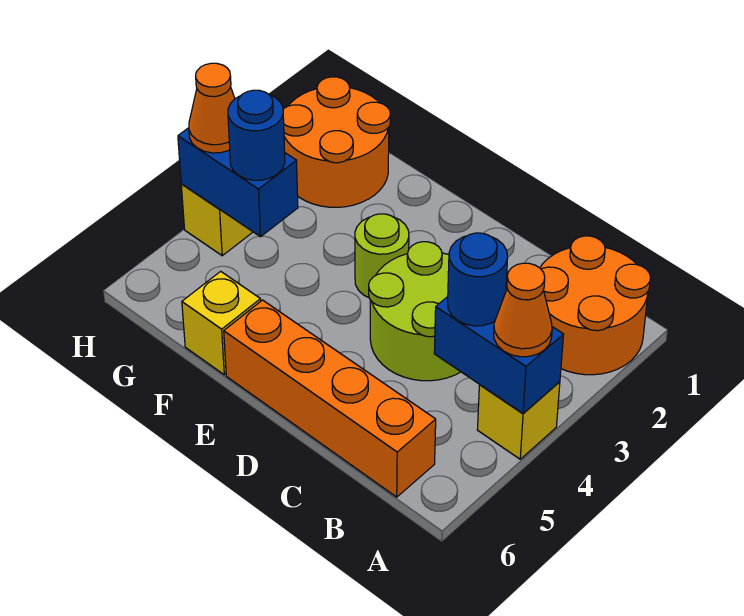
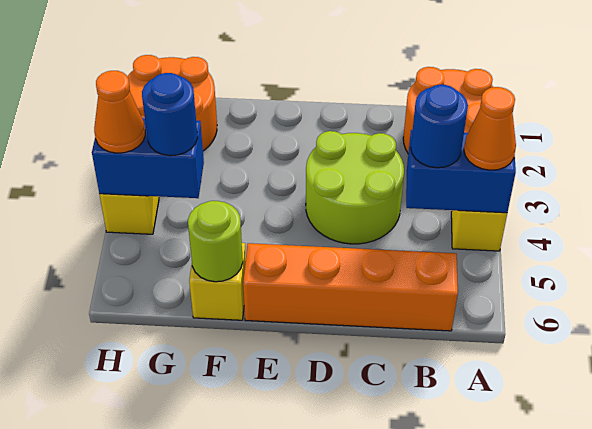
lime round brick E3 level 1 -> lime round brick F6 level 2

